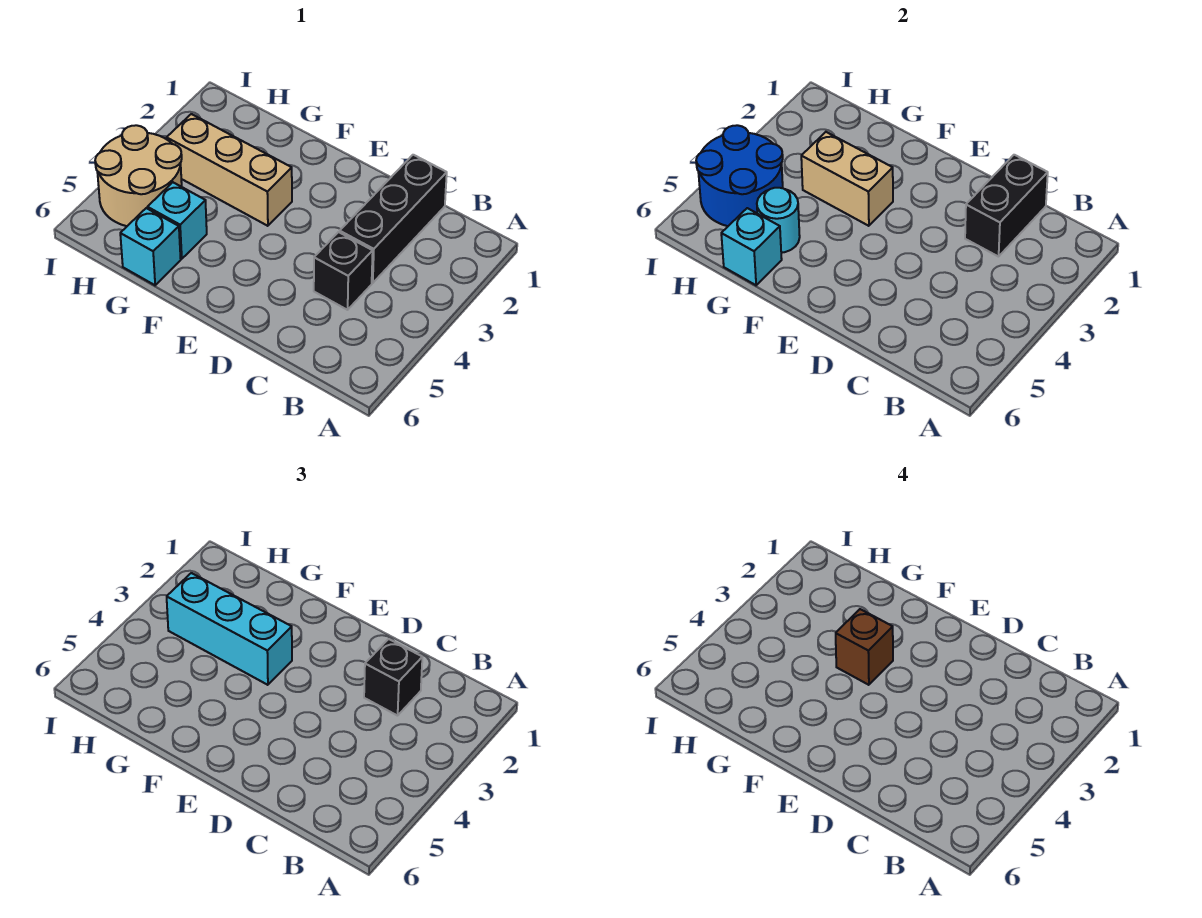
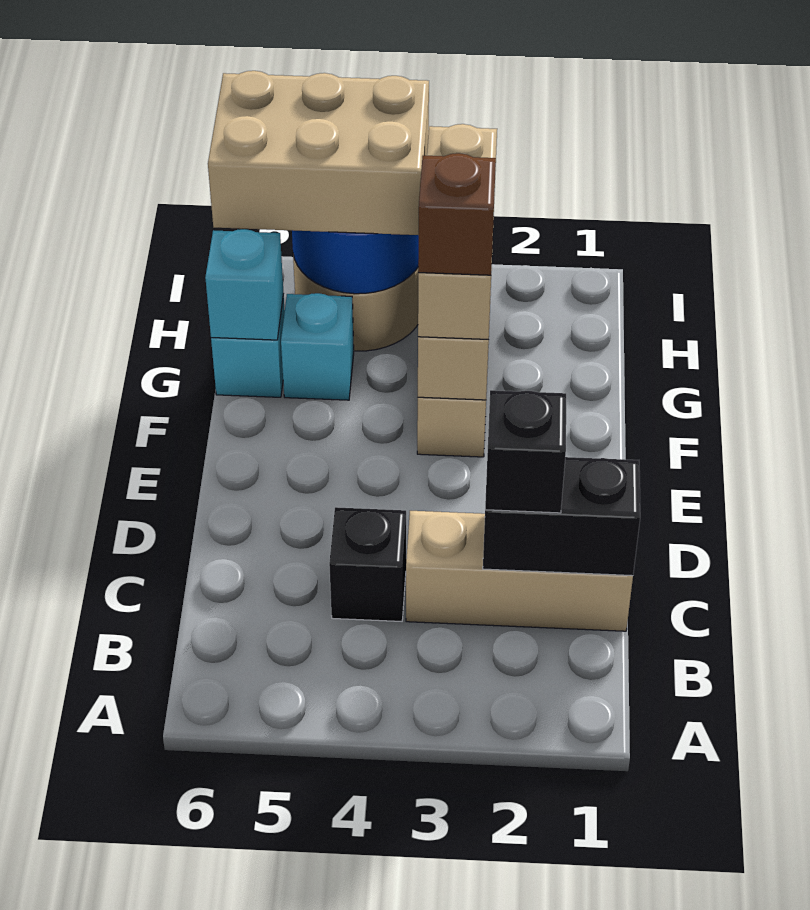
black brick C1:C3 level 1 -> tan brick C1:C3 level 1
cyan brick F3:H3 level 3 -> tan brick F3:H3 level 3
cyan round brick G5 level 2 -> none
none -> tan brick H4:I6 level 3

